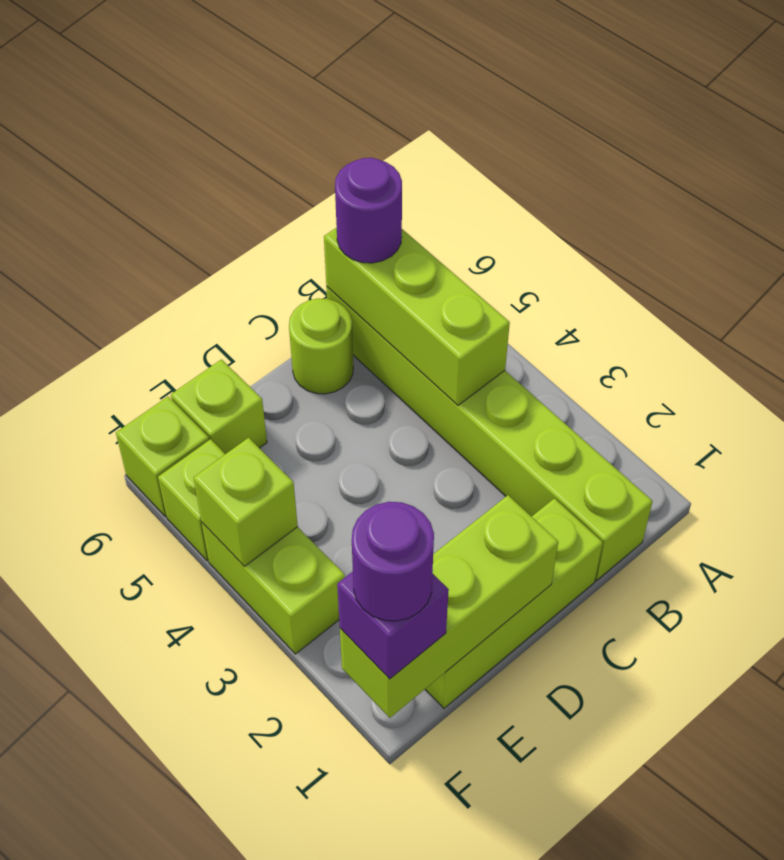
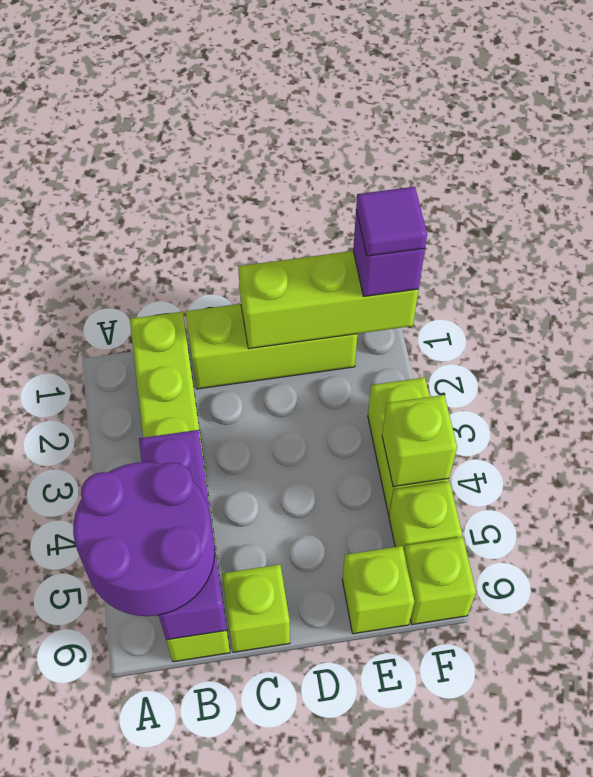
lime brick B4:B6 level 2 -> purple brick B4:B6 level 2
purple round brick B6 level 3 -> purple round brick A5:B6 level 3
lime round brick C6 level 1 -> lime brick C6 level 1
purple round brick F1 level 4 -> purple tile F1 level 4

